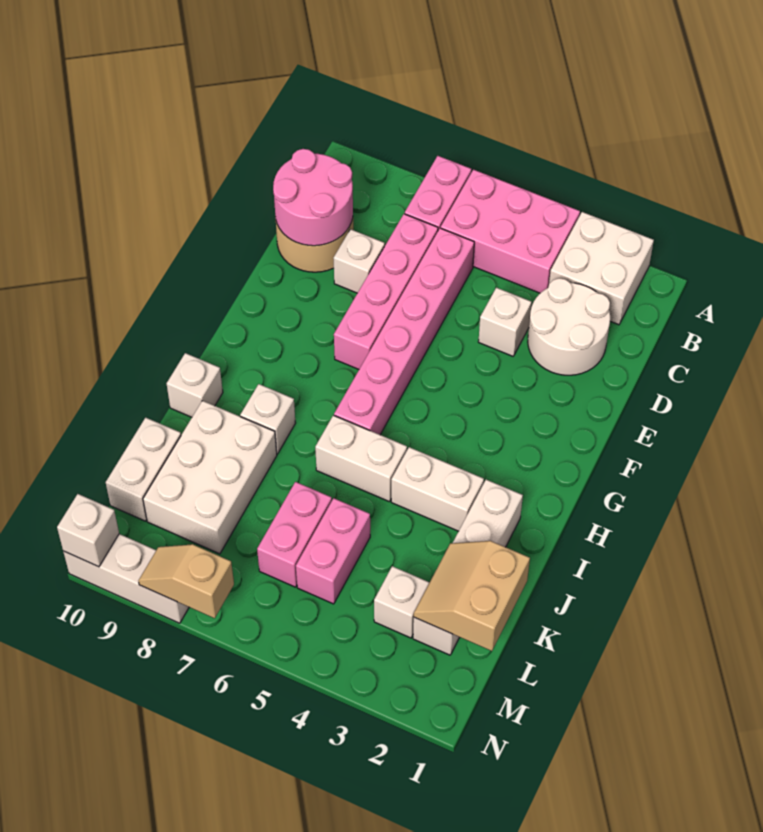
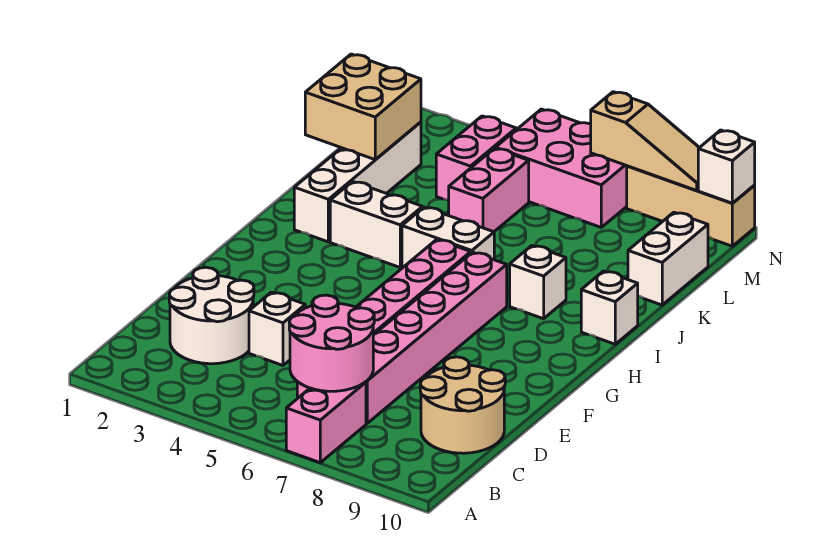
white brick A2:B3 level 1 -> none
pink brick A4:B6 level 1 -> pink brick M5:N7 level 1
pink brick C7:F7 level 1 -> pink brick C7:H7 level 1
pink round brick C9:D10 level 2 -> pink round brick B6:C7 level 2
white brick D8 level 1 -> none
white brick J8:L9 level 1 -> none
tan slope K1:L2 level 2 top 1 -> tan brick K1:L2 level 2
pink brick K6:L6 level 1 -> pink brick L4:M4 level 1
white brick L3 level 1 -> none
tan slope N7:N8 level 2 top 7 -> tan slope N7:N9 level 2 top 7
white brick N8:N10 level 1 -> tan brick N8:N10 level 1

